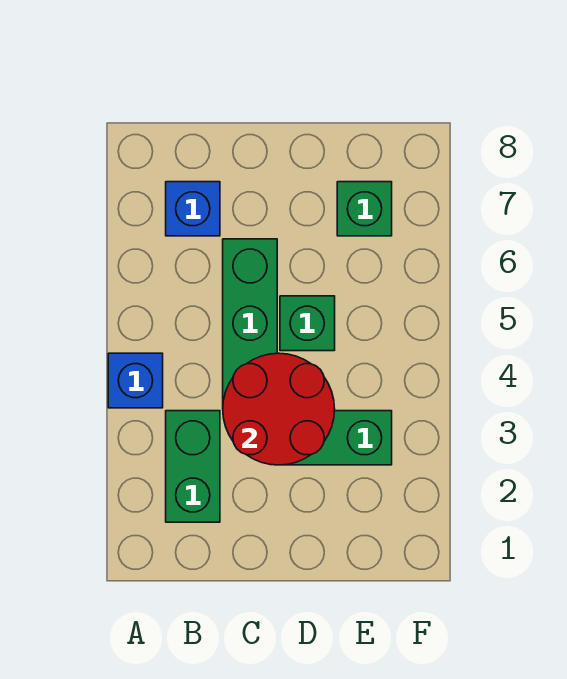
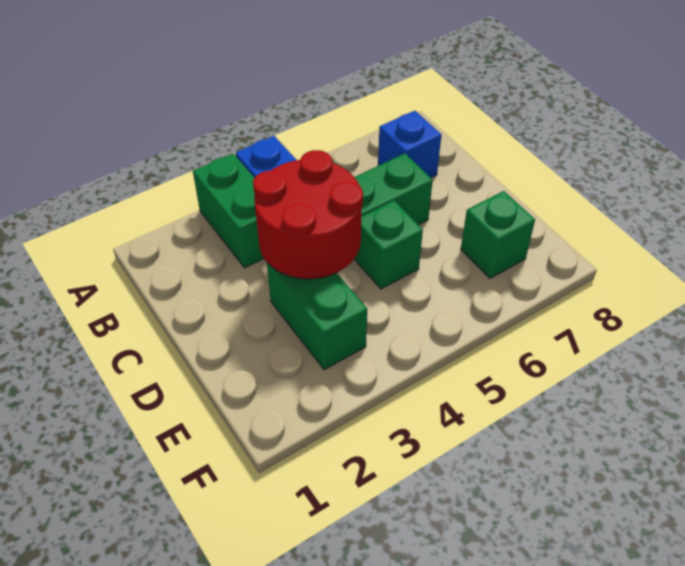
green brick B2:B3 level 1 -> green brick A3:B3 level 1

